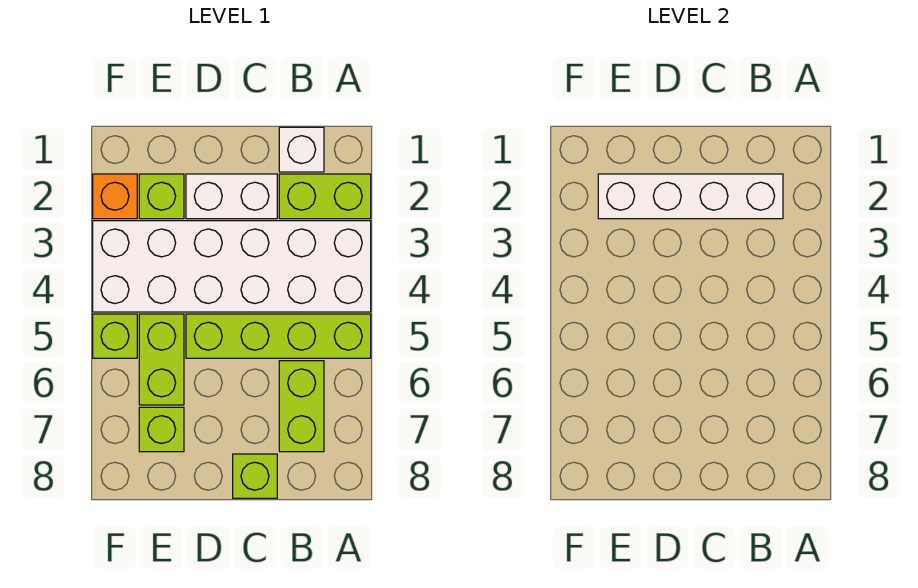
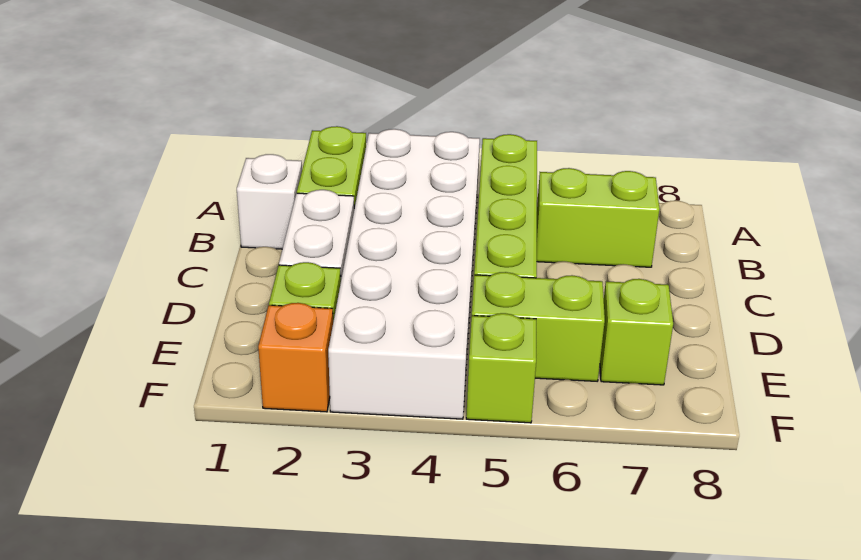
white brick B2:E2 level 2 -> none
lime brick C8 level 1 -> none

